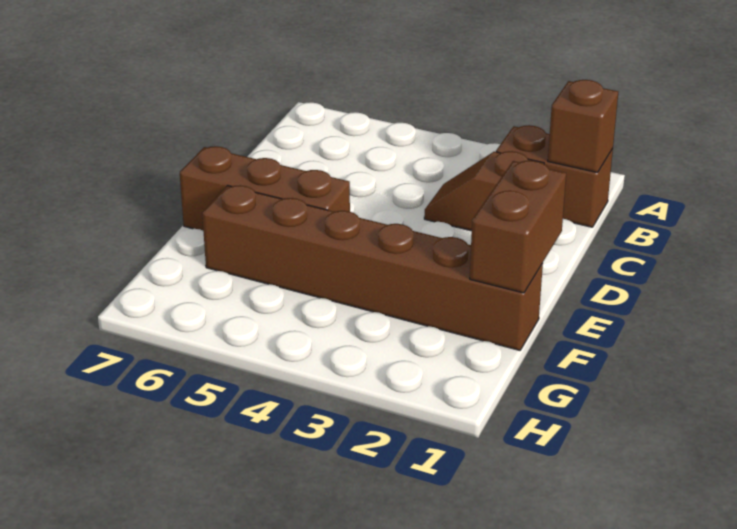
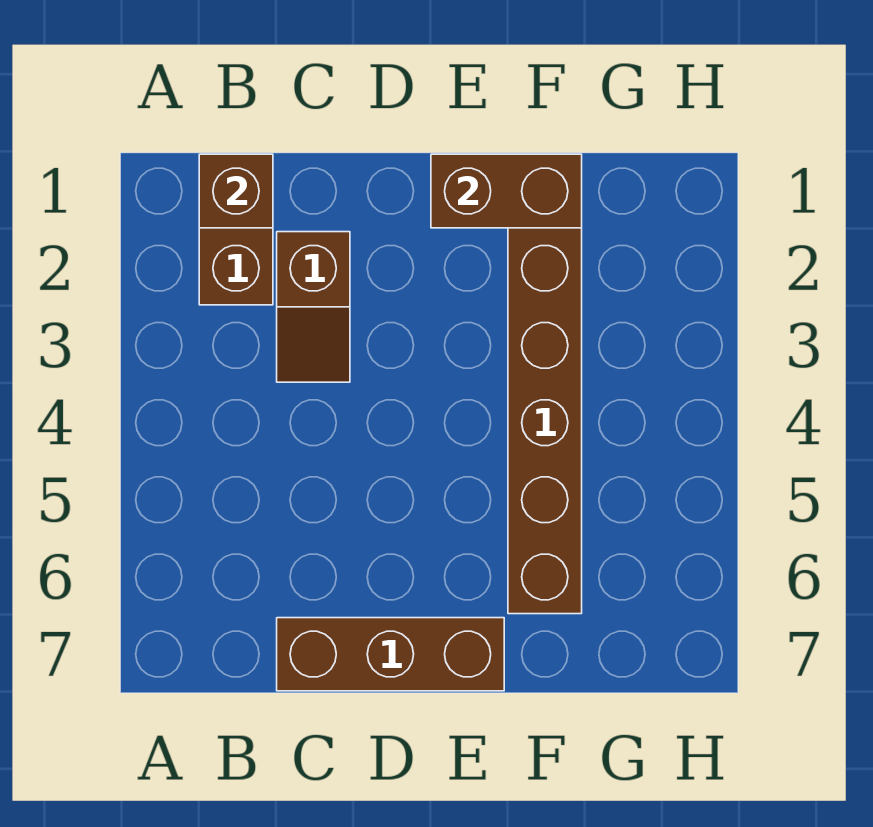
brown brick E5:E7 level 1 -> brown brick C7:E7 level 1

